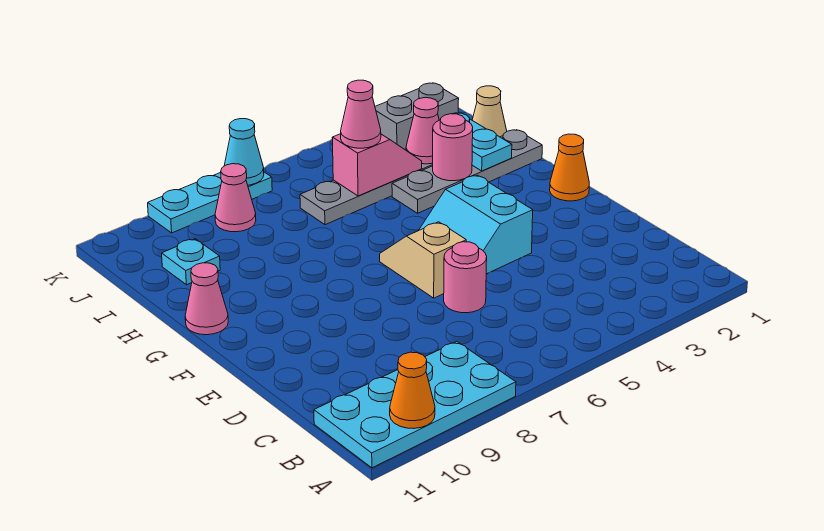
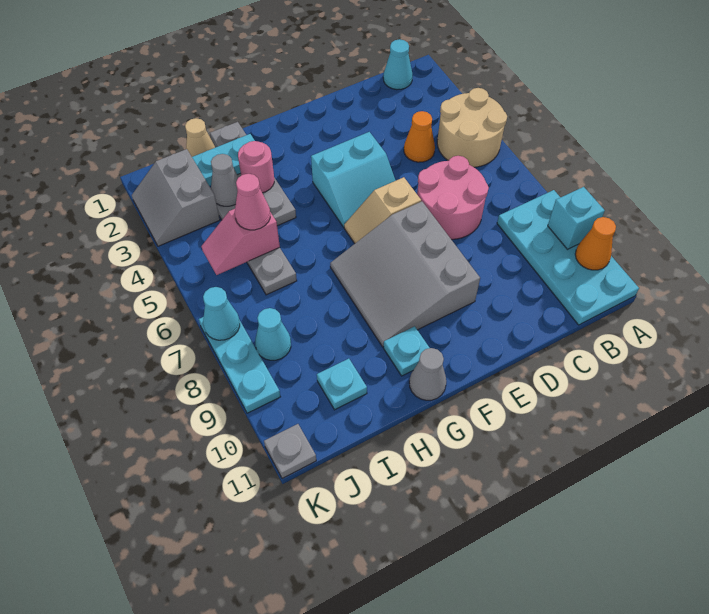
none -> tan round brick A4:B5 level 1
none -> cyan brick A9 level 2
none -> cyan cone B1 level 1
pink round brick D6 level 1 -> pink round brick C6:D7 level 1
none -> grey slope E7:G9 level 1 top E
orange cone F1 level 1 -> orange cone C4 level 1
none -> cyan plate G10 level 1
pink cone G11 level 1 -> grey cone G11 level 1
pink cone I3 level 2 -> grey cone I3 level 2
pink slope I4:I5 level 2 top 5 -> pink slope I5:J5 level 2 top I
pink cone J8 level 1 -> cyan cone J8 level 1
none -> grey plate K11 level 1

